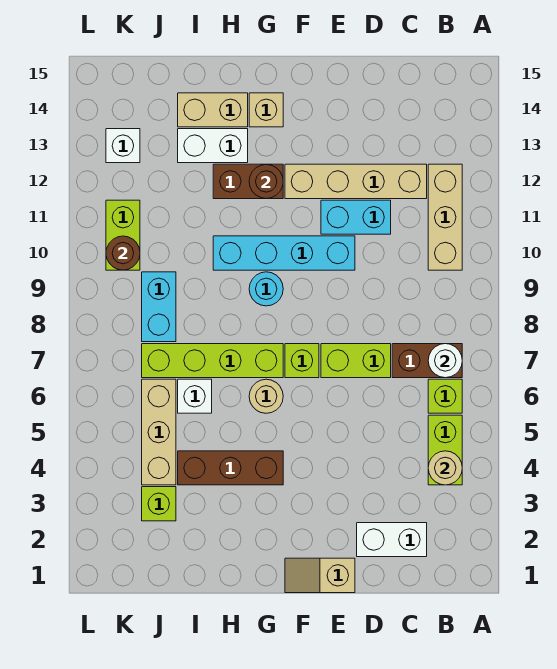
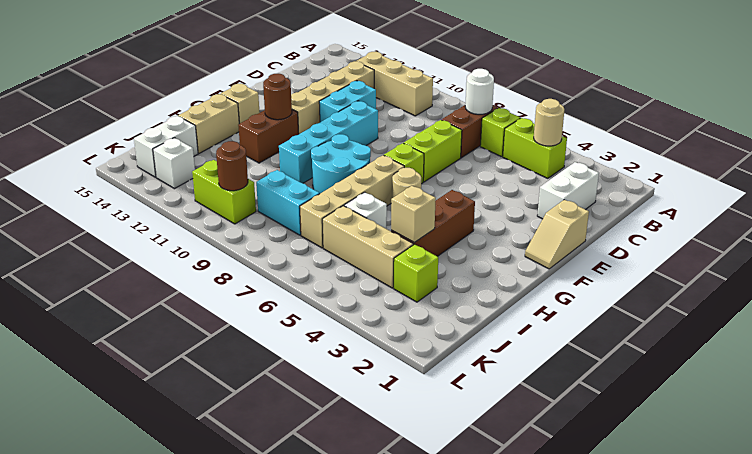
lime brick G7:J7 level 1 -> tan brick G7:J7 level 1
cyan round brick G9 level 1 -> cyan round brick G8:H9 level 1
white brick H13:I13 level 1 -> white brick J14:K14 level 1
none -> tan brick I4 level 2

